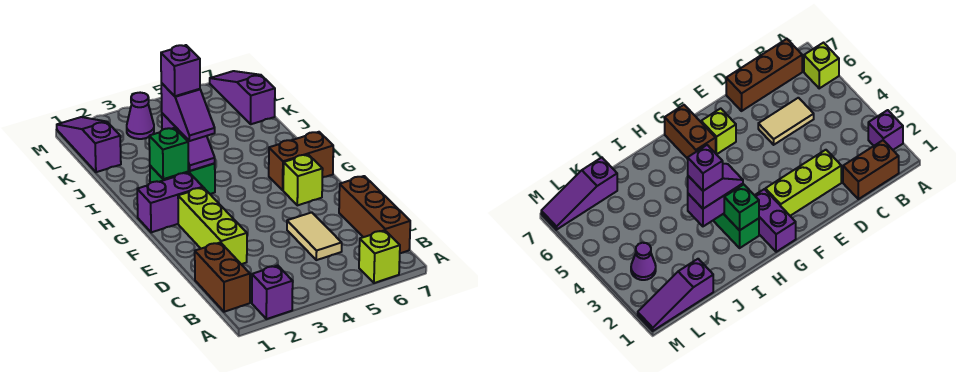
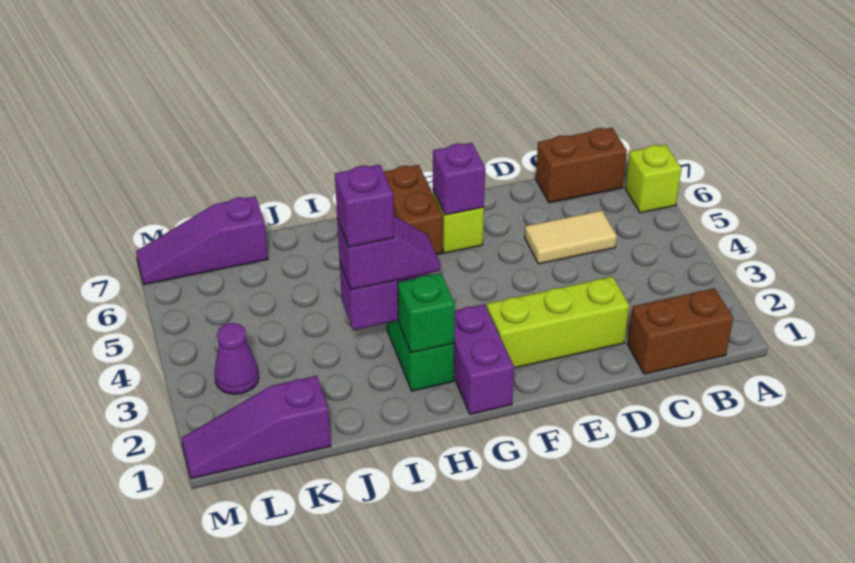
purple brick A2 level 1 -> purple brick F6 level 2
brown brick B7:D7 level 1 -> brown brick B7:C7 level 1

